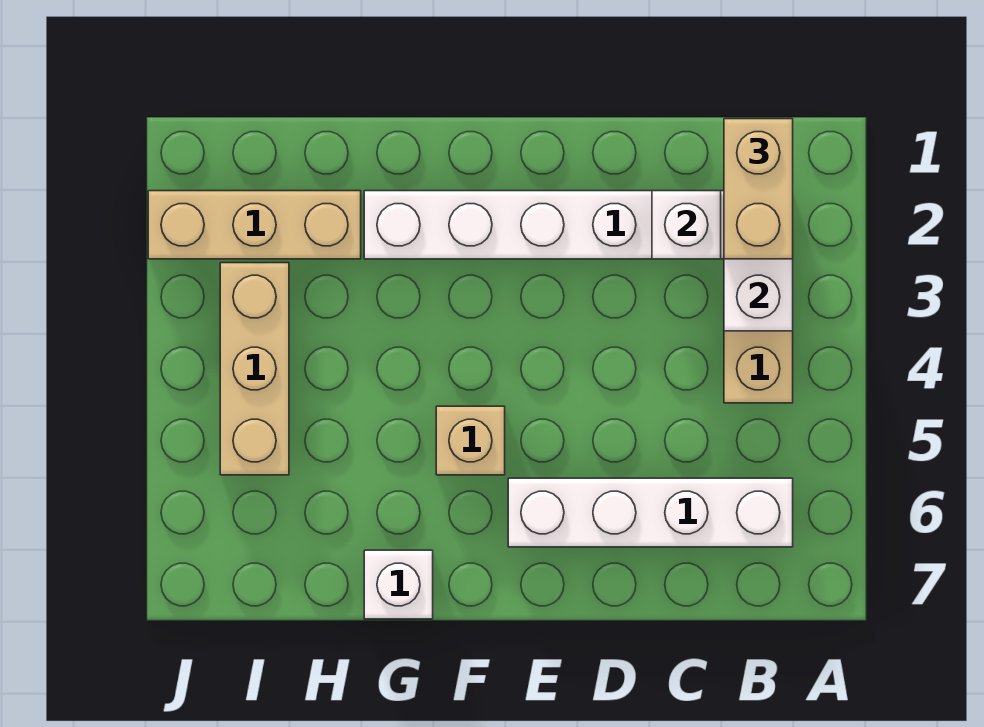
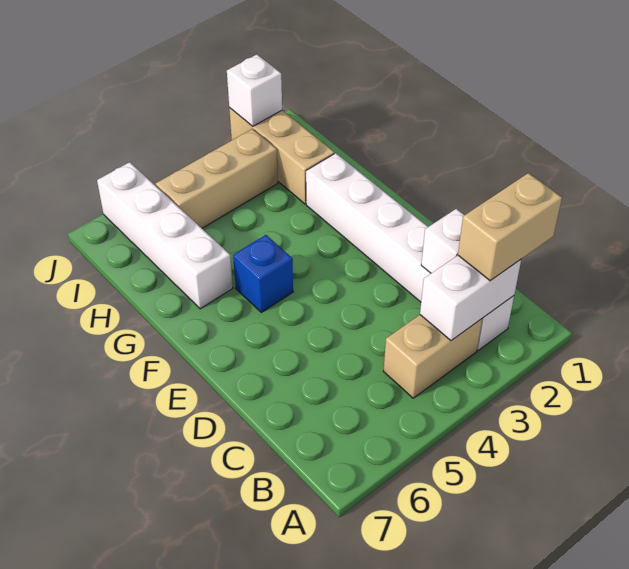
white brick B6:E6 level 1 -> white brick G6:J6 level 1
tan brick F5 level 1 -> blue brick F5 level 1
white brick G7 level 1 -> white brick J2 level 2

